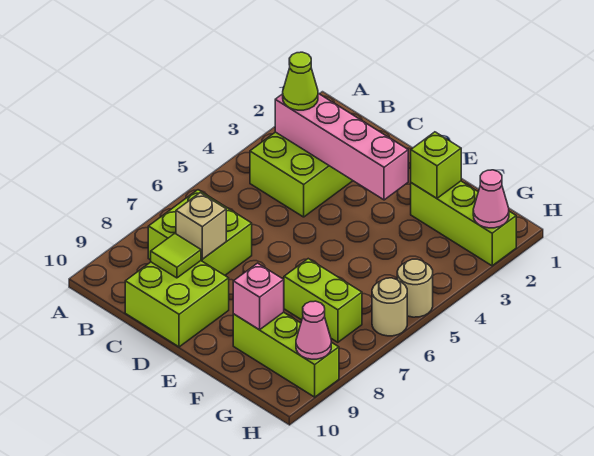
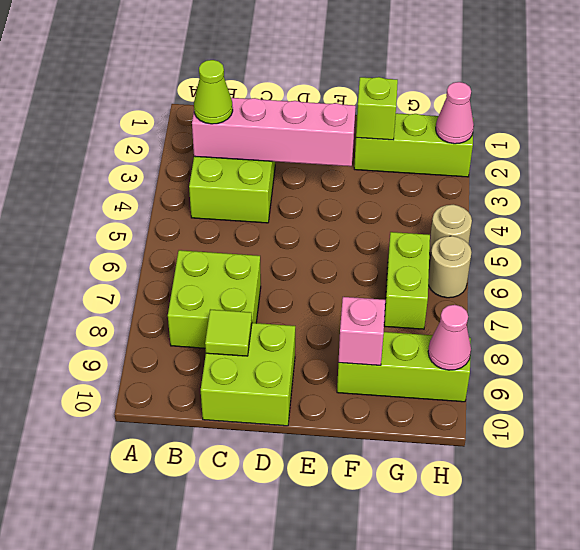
tan brick C8 level 2 -> none
lime brick F7:G7 level 1 -> lime brick G6:G7 level 1

